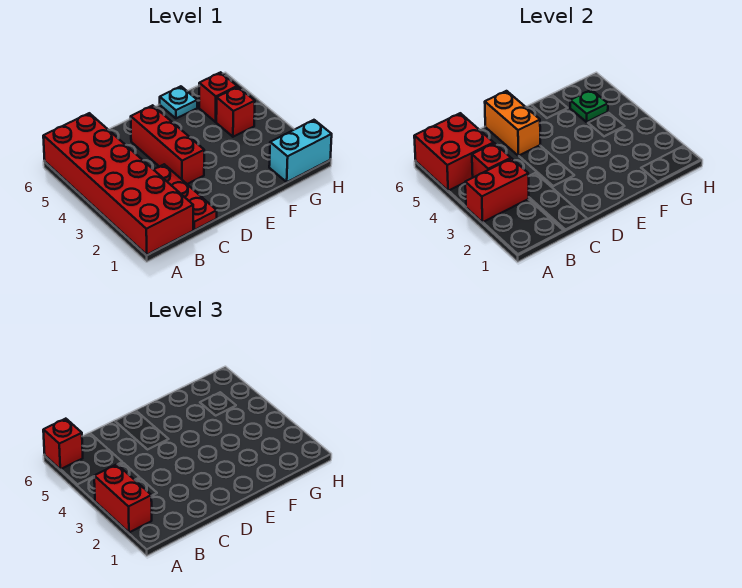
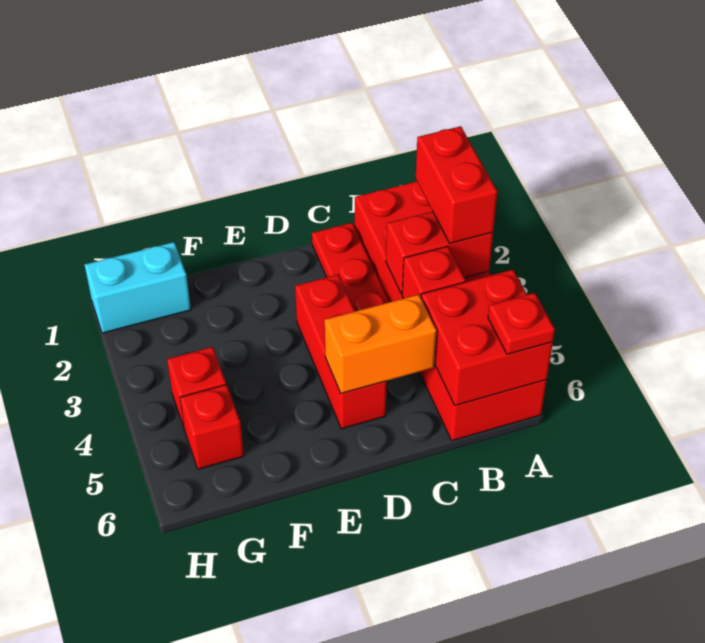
red brick A6 level 3 -> red plate A6 level 3
orange brick D5:D6 level 2 -> orange brick C5:D5 level 2
cyan plate F6 level 1 -> none
green plate G5 level 2 -> none

